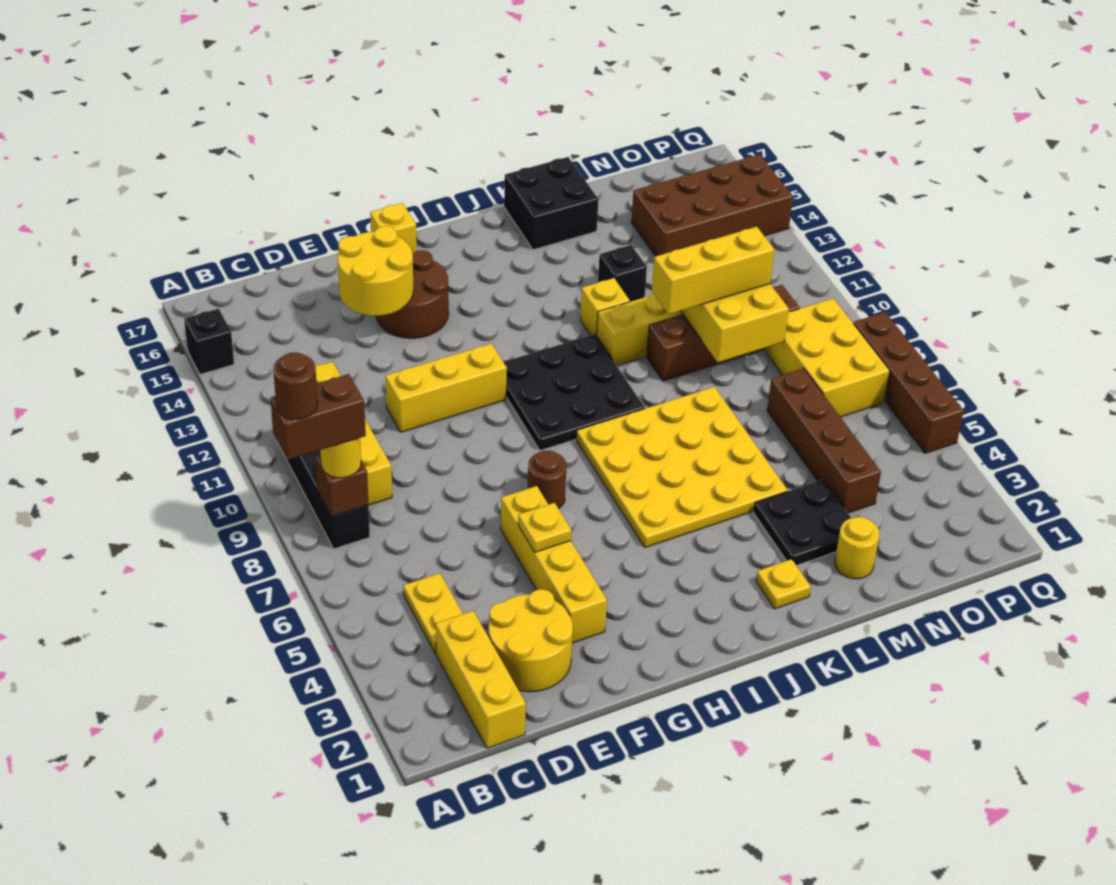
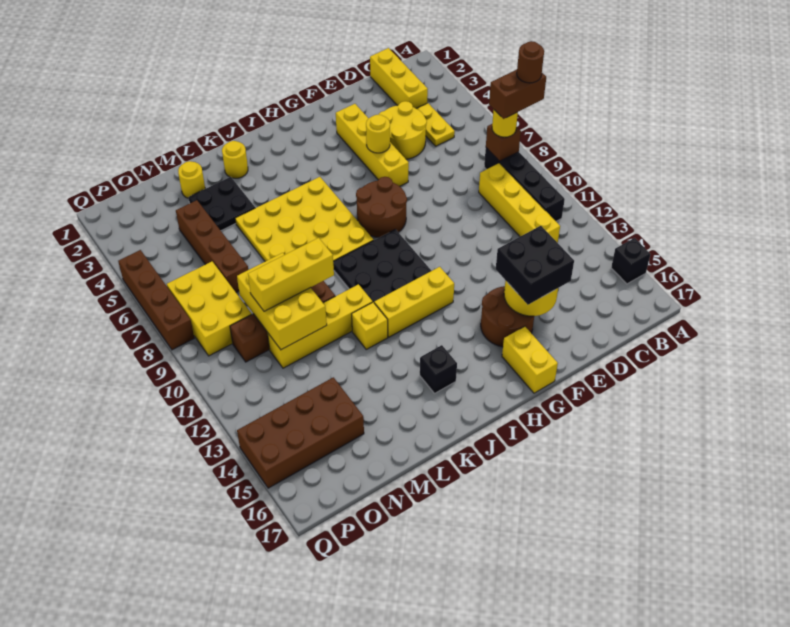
yellow round brick D2:E3 level 1 -> yellow round brick D4:E5 level 1
yellow brick E11:G11 level 1 -> yellow brick H12:J12 level 1
yellow plate F5 level 2 -> yellow round brick F5 level 2
brown round brick G7 level 1 -> brown round brick G7:H8 level 1
yellow brick G17 level 1 -> yellow brick G16:G17 level 1
yellow plate K2 level 1 -> yellow round brick K2 level 1
black brick K16:L17 level 1 -> black brick E14:F15 level 3
black brick L13 level 1 -> black brick J15 level 1

